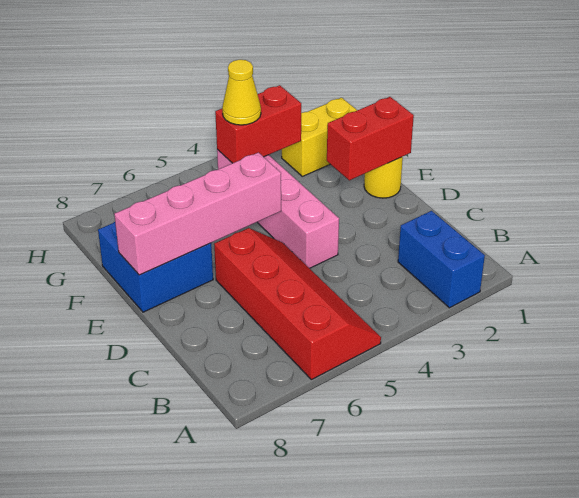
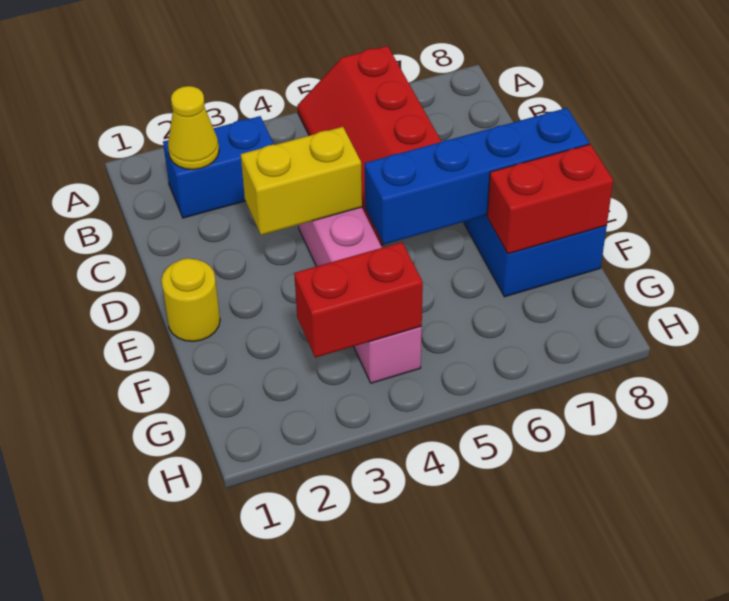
blue brick A2:B2 level 1 -> blue brick B2:B3 level 1
red brick E1:E2 level 2 -> red brick F7:F8 level 2
pink brick E5:E8 level 2 -> blue brick E5:E8 level 2
yellow brick G1:G2 level 1 -> yellow brick D3:D4 level 2
yellow cone G4 level 3 -> yellow cone B2 level 2

